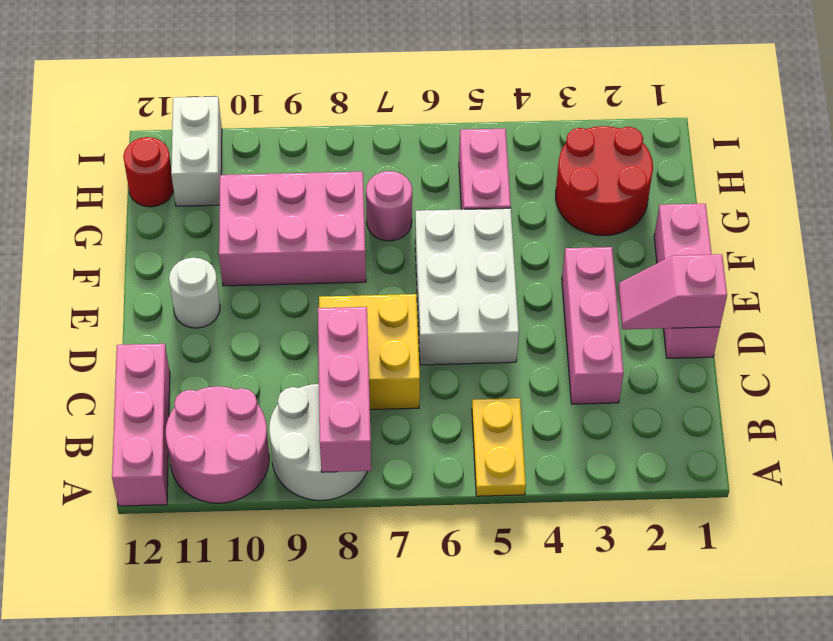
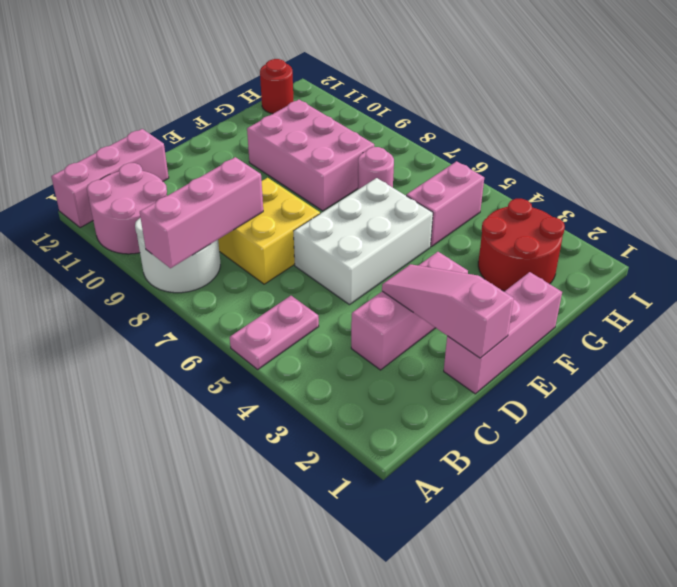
yellow plate A5:B5 level 1 -> pink plate A5:B5 level 1
pink slope D1:D2 level 2 top 1 -> pink slope D1:D3 level 2 top 1
white round brick E11 level 1 -> none
white brick H11:I11 level 1 -> none

